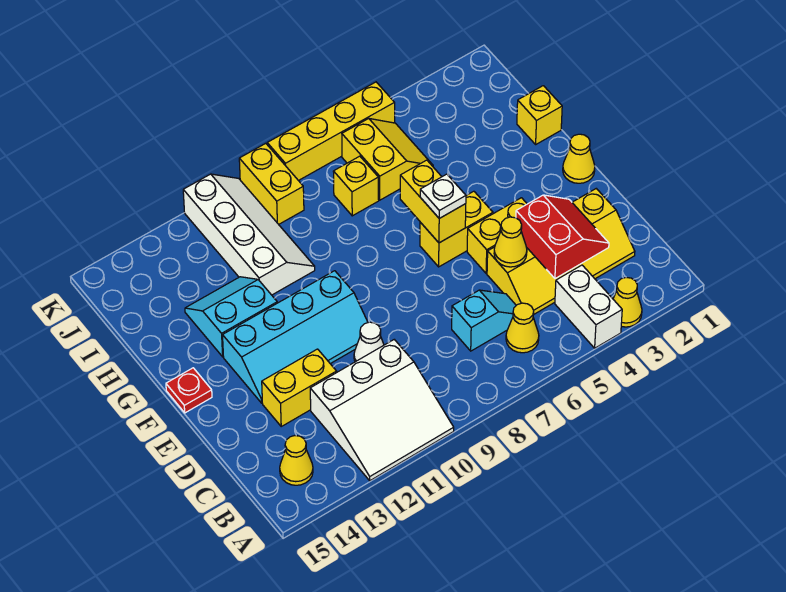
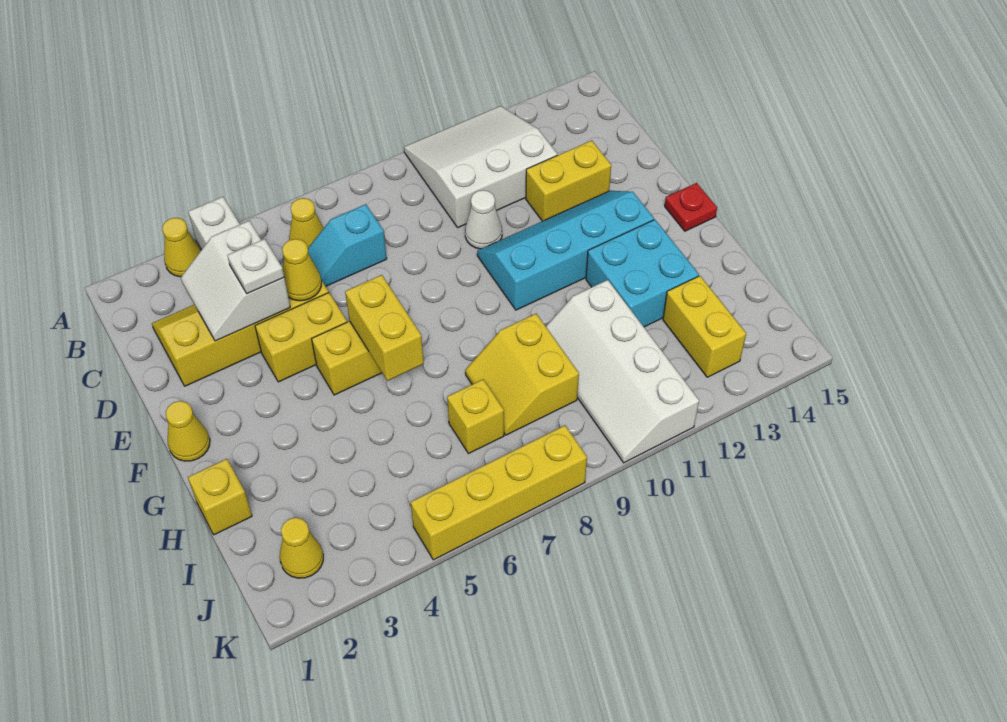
yellow cone B14 level 1 -> yellow cone J2 level 1
red slope C3:D4 level 2 top 4 -> white slope C3:D4 level 2 top 4
white plate F6 level 3 -> white plate D4 level 3
cyan slope G12:H13 level 1 top G -> cyan brick G12:H13 level 1
yellow slope I5:J6 level 1 top 6 -> yellow slope H8:I9 level 1 top 9
yellow brick J9:K9 level 1 -> yellow brick I13:J13 level 1

